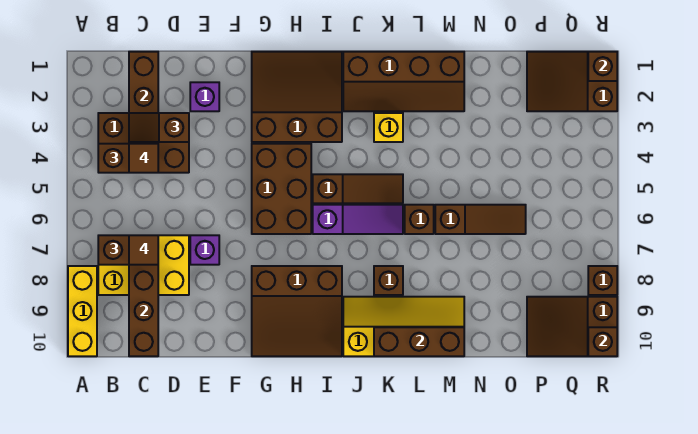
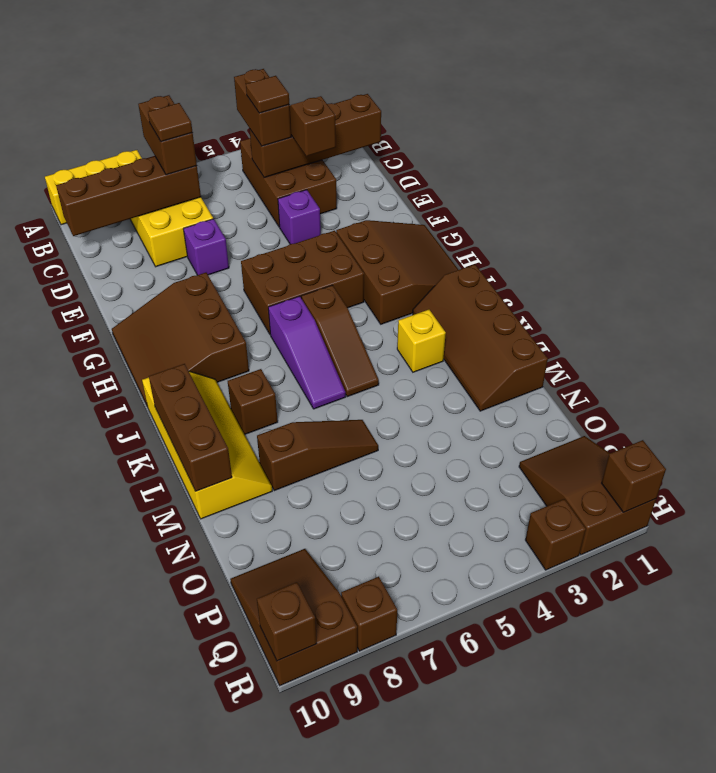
purple brick E2 level 1 -> purple brick E4 level 1
brown brick L6 level 1 -> brown brick R3 level 1
brown slope M6:O6 level 1 top M -> brown slope M6:M8 level 1 top 8

